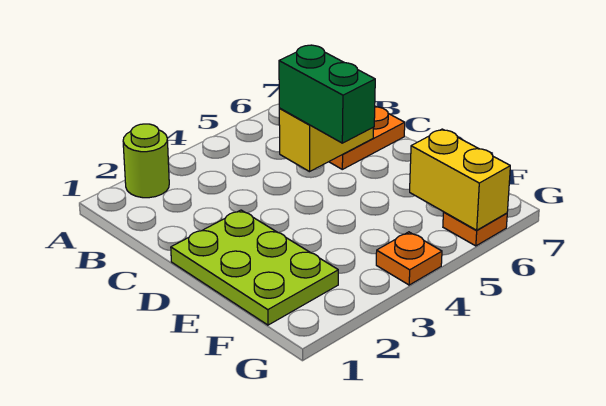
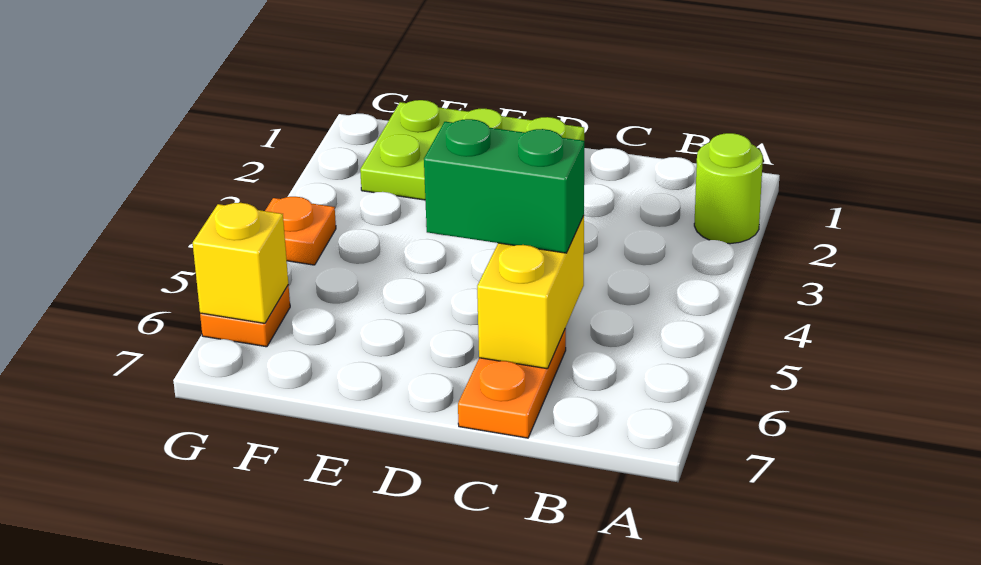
yellow brick F6:G6 level 2 -> yellow brick G6 level 2

